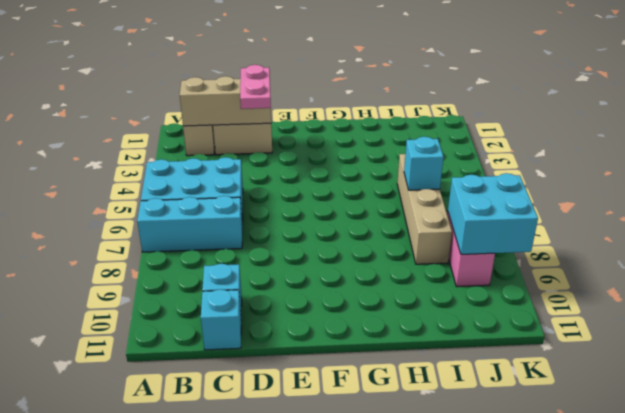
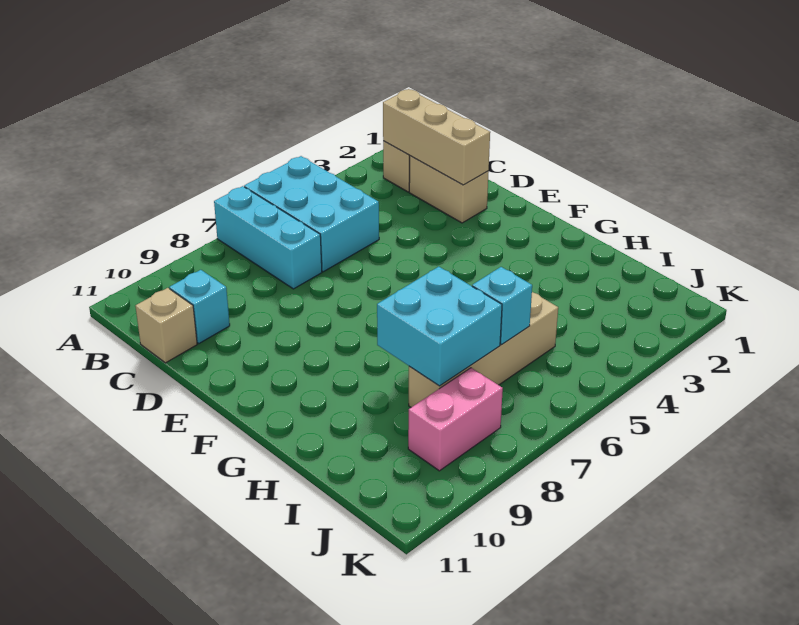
cyan brick C11 level 1 -> tan brick C11 level 1
pink plate D2:D3 level 3 -> none
cyan brick J8:K9 level 2 -> cyan brick H7:I8 level 2

